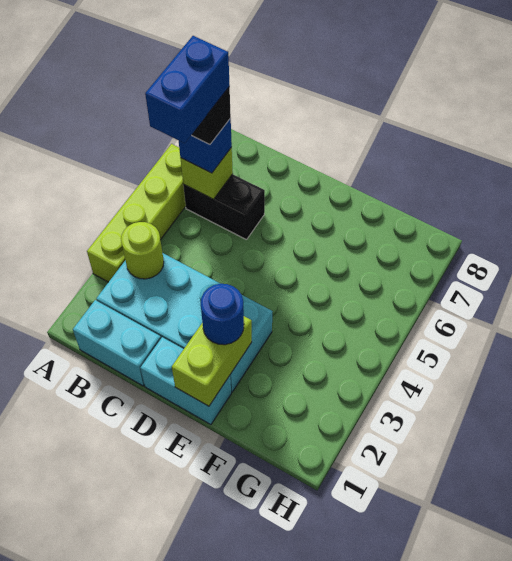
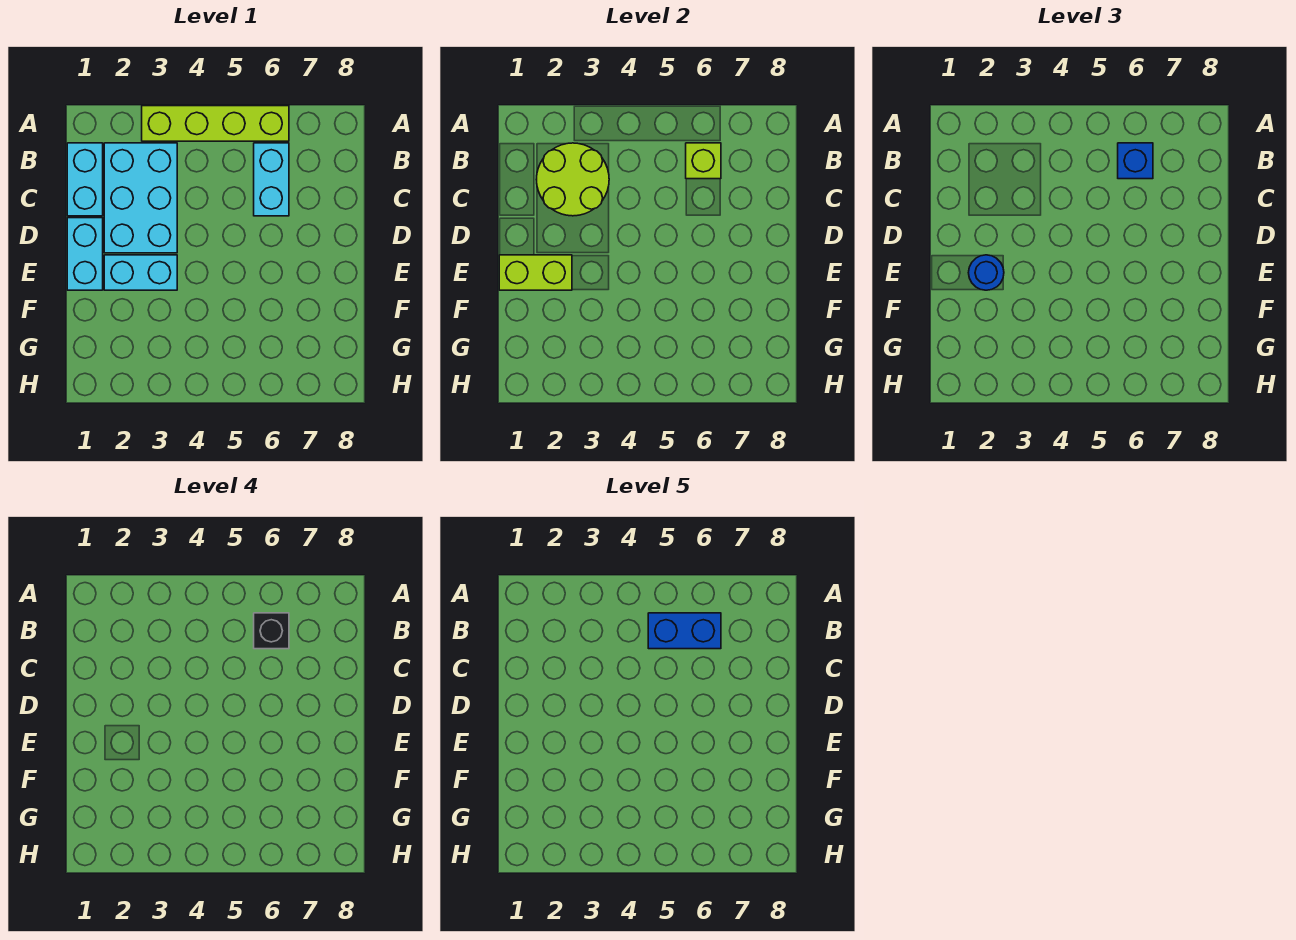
lime round brick B3 level 2 -> lime round brick B2:C3 level 2
black brick B6:C6 level 1 -> cyan brick B6:C6 level 1

